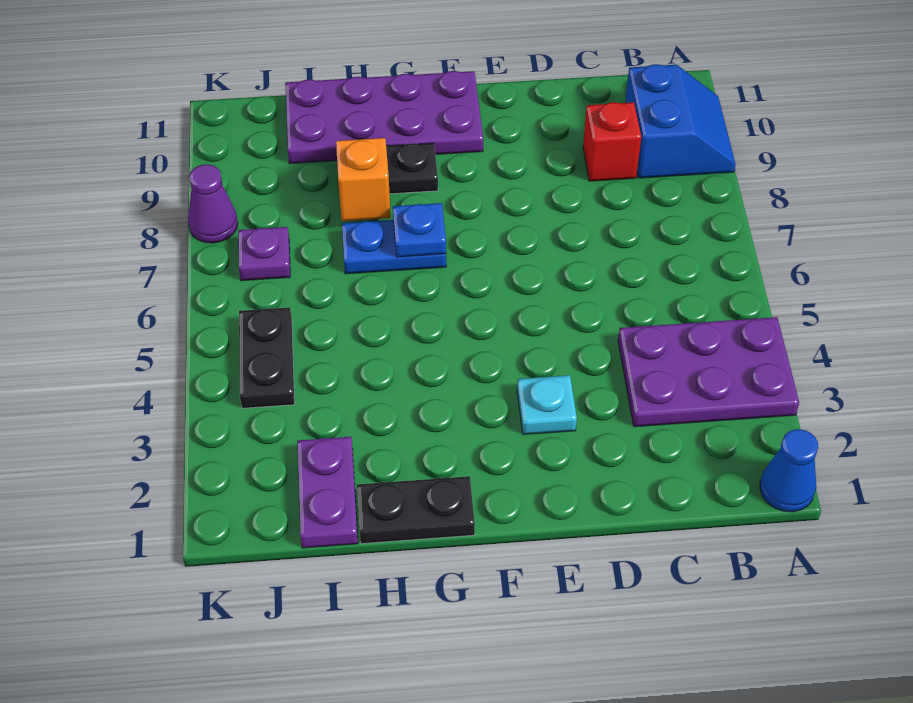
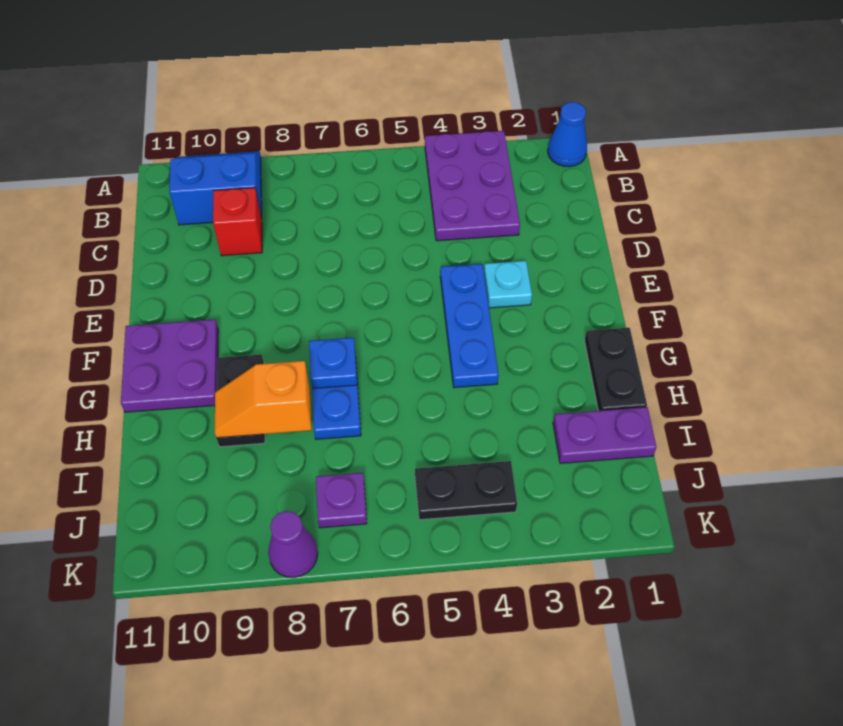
none -> blue plate E4:G4 level 1
purple plate F10:I11 level 1 -> purple plate F10:G11 level 1

